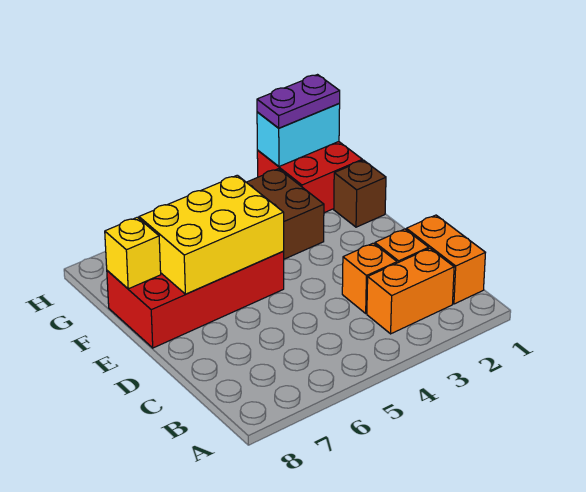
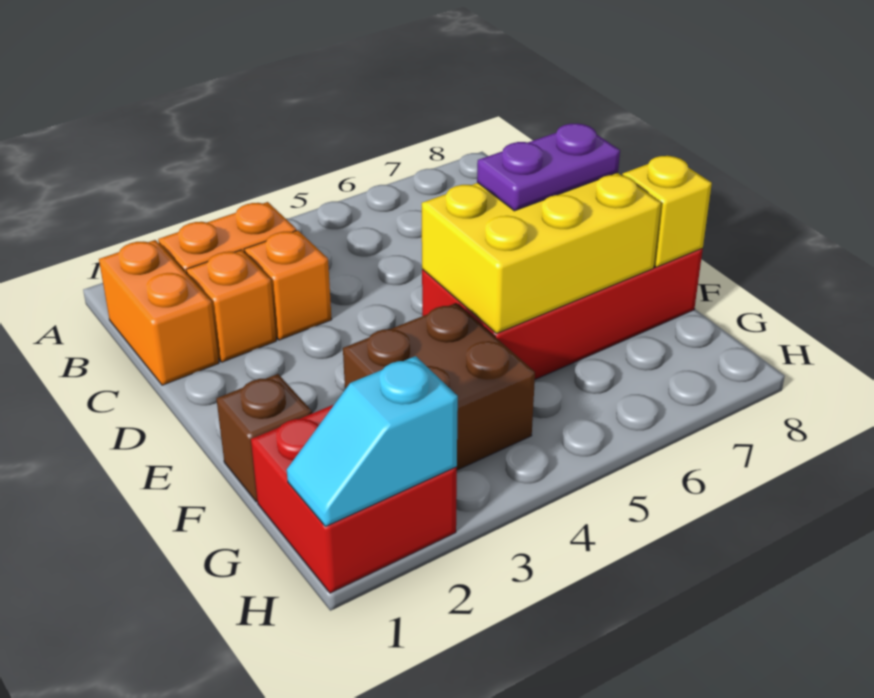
cyan brick H1:H2 level 2 -> cyan slope H1:H2 level 2 top 2
purple plate H1:H2 level 3 -> purple plate E6:E7 level 3

